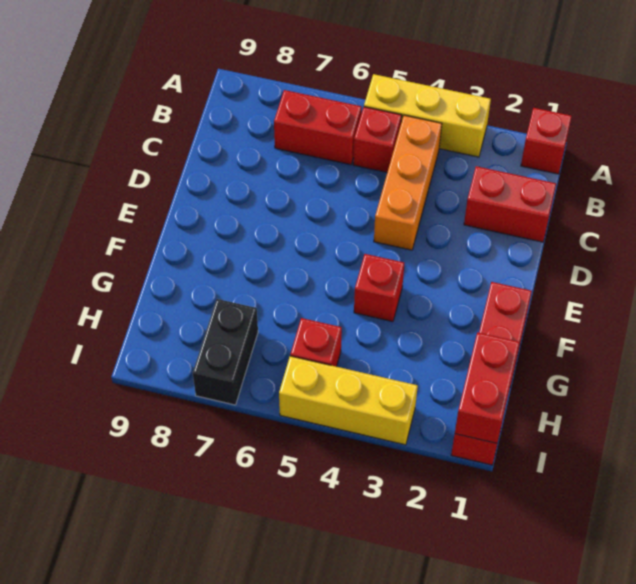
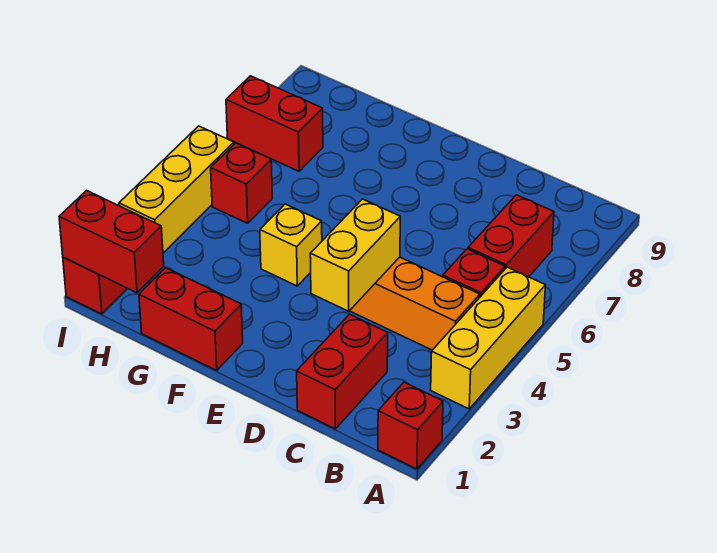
none -> yellow brick D3:D4 level 2
red brick F4 level 1 -> yellow brick F4 level 1
black brick H7:I7 level 1 -> red brick H7:I7 level 1

